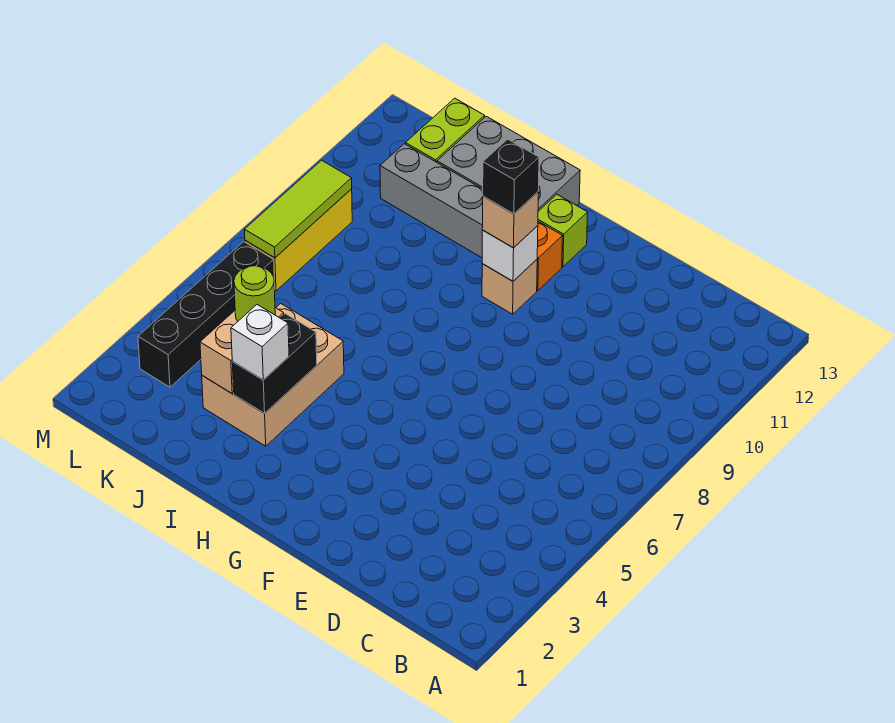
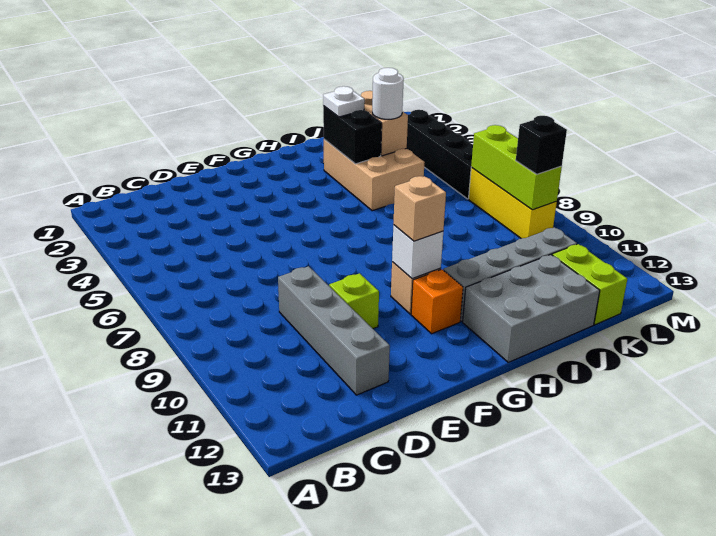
none -> grey brick D9:D12 level 1
black brick G10 level 4 -> black brick L9 level 3
lime brick G12 level 1 -> lime brick E10 level 1
white brick I3 level 3 -> white plate I3 level 3
lime round brick J4 level 3 -> white round brick J4 level 3
lime tile L7:L9 level 2 -> lime brick L7:L9 level 2

